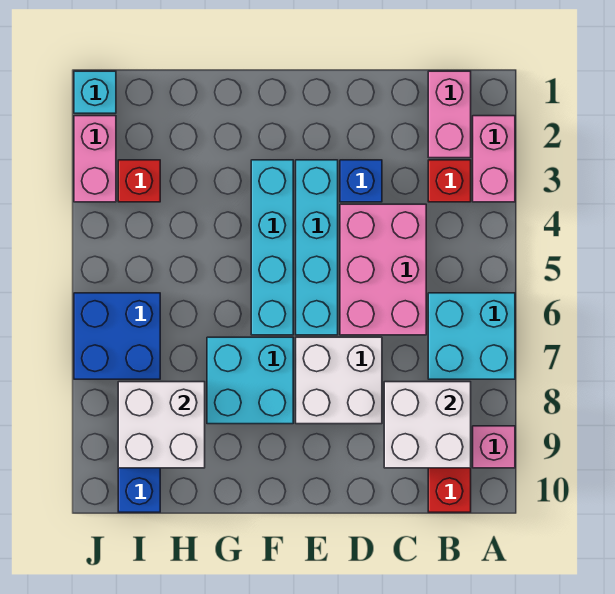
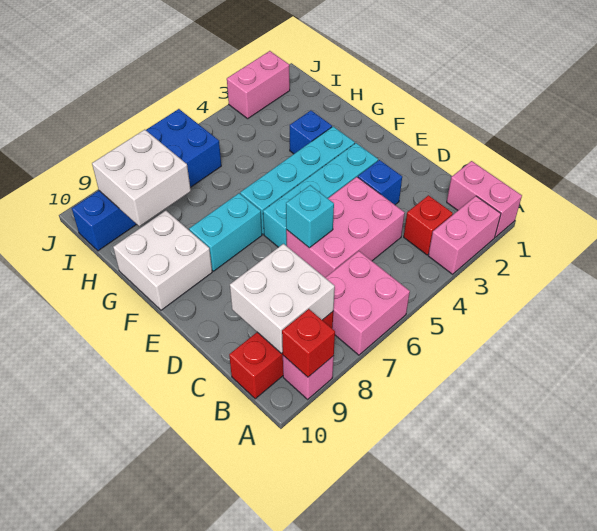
cyan brick A6:B7 level 1 -> pink brick A6:B7 level 1
pink brick B1:B2 level 1 -> pink brick A1:B1 level 1
white brick D7:E8 level 1 -> white brick F9:G10 level 1
cyan brick F7:G8 level 1 -> cyan brick F7:F8 level 1
none -> blue brick G3 level 1
red brick I3 level 1 -> red brick A9 level 2
cyan brick J1 level 1 -> cyan brick D6 level 2

